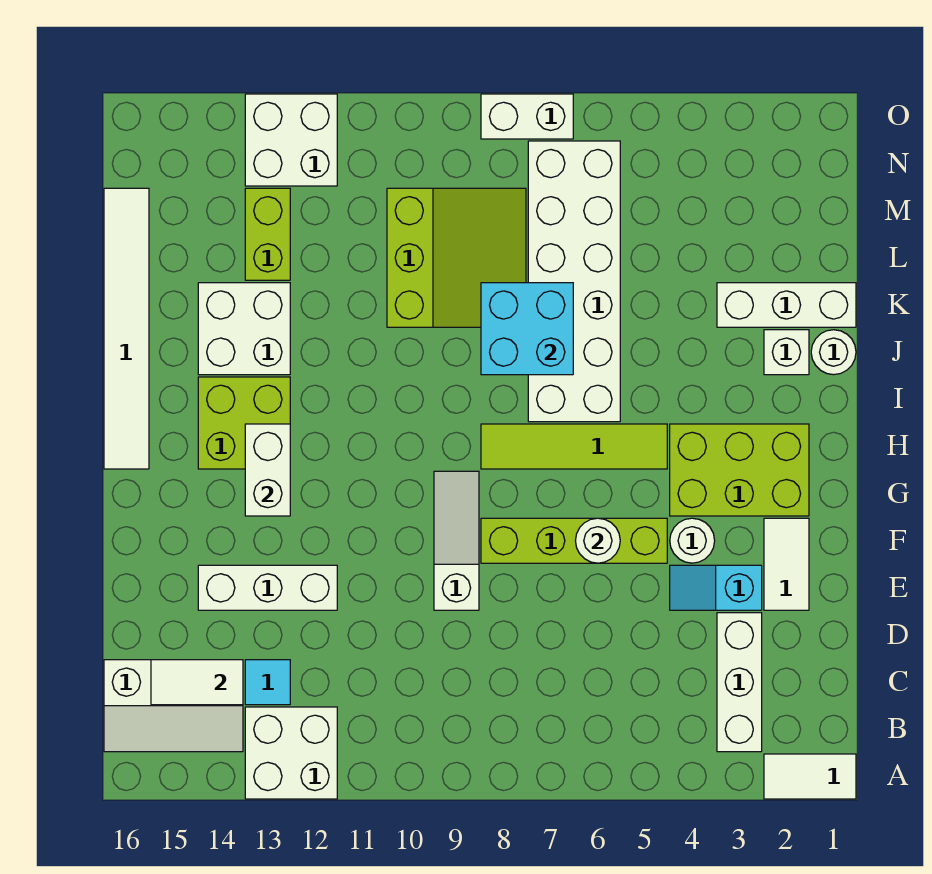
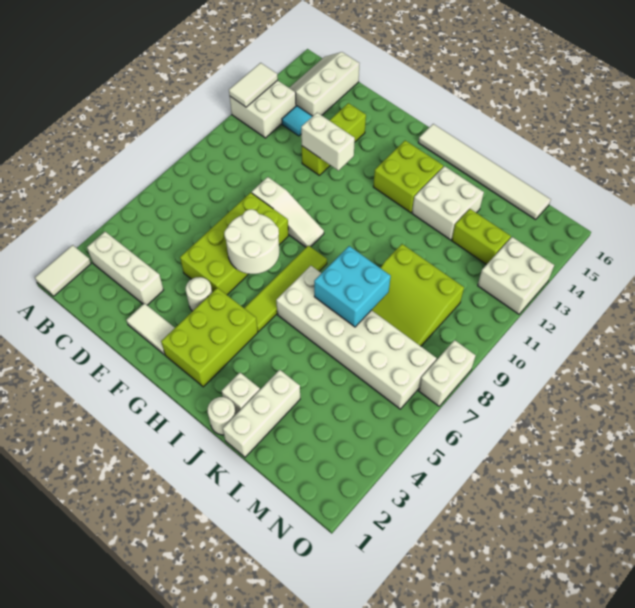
white tile C14:C15 level 2 -> white tile A12:A13 level 2
cyan slope E3:E4 level 1 top 3 -> none
white brick E12:E14 level 1 -> lime brick E12:E14 level 1
lime brick F5:F8 level 1 -> lime brick E5:F8 level 1
white round brick F6 level 2 -> white round brick F6:G7 level 2
white brick G13:H13 level 2 -> white brick E12:F12 level 2

